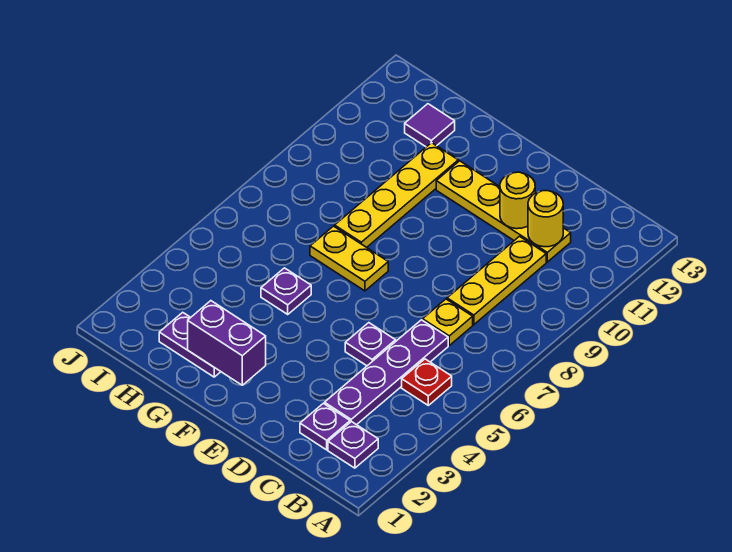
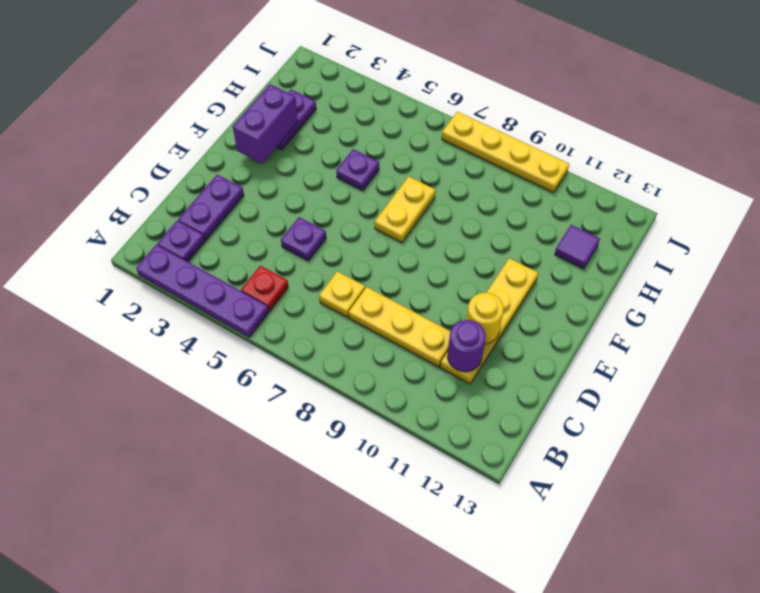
purple plate C2 level 1 -> purple plate C2:D2 level 1
purple plate C3:C6 level 1 -> purple plate A2:A5 level 1
yellow round brick C11 level 2 -> purple round brick C11 level 2
yellow plate G8:G11 level 1 -> yellow plate J7:J10 level 1

